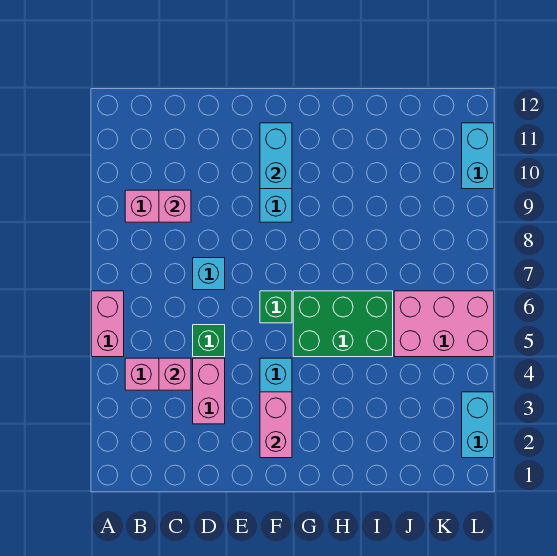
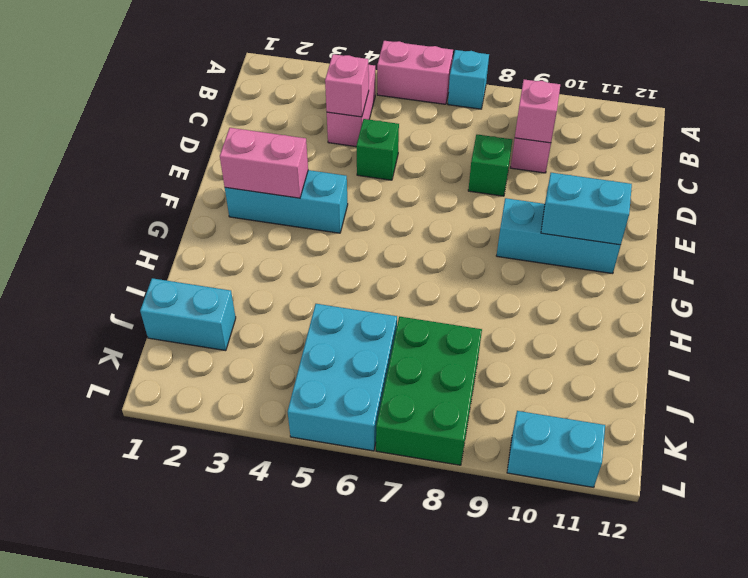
pink brick D3:D4 level 1 -> none
cyan brick D7 level 1 -> cyan brick A7 level 1
green brick F6 level 1 -> green brick D8 level 1
green brick G5:I6 level 1 -> green brick J7:L8 level 1
pink brick J5:L6 level 1 -> cyan brick J5:L6 level 1
cyan brick L2:L3 level 1 -> cyan brick J1:J2 level 1

